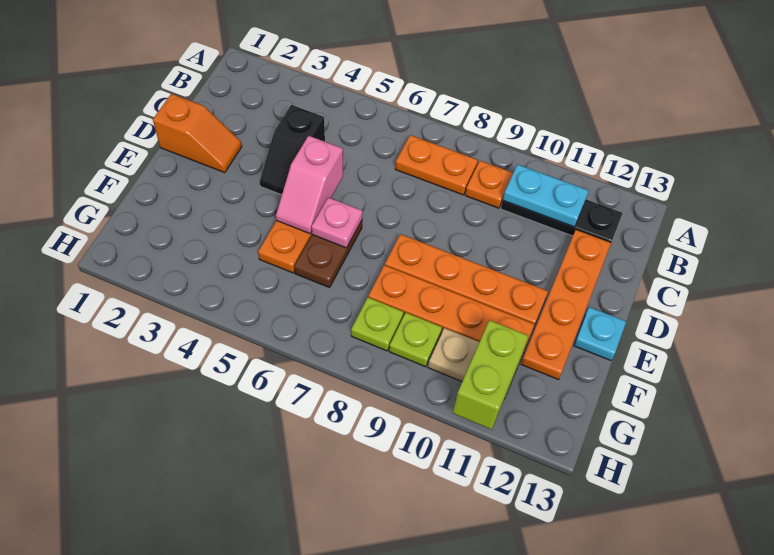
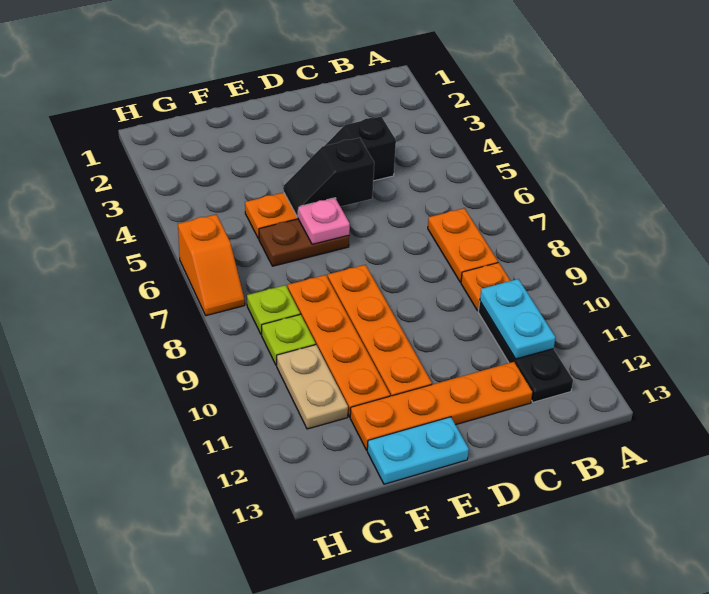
orange slope D1:D2 level 1 top 1 -> orange slope H6:H7 level 1 top 6
pink slope D5:E5 level 2 top D -> black slope D5:E5 level 2 top D
cyan plate E13 level 1 -> cyan plate E13:F13 level 1
lime brick G11:H11 level 2 -> none

